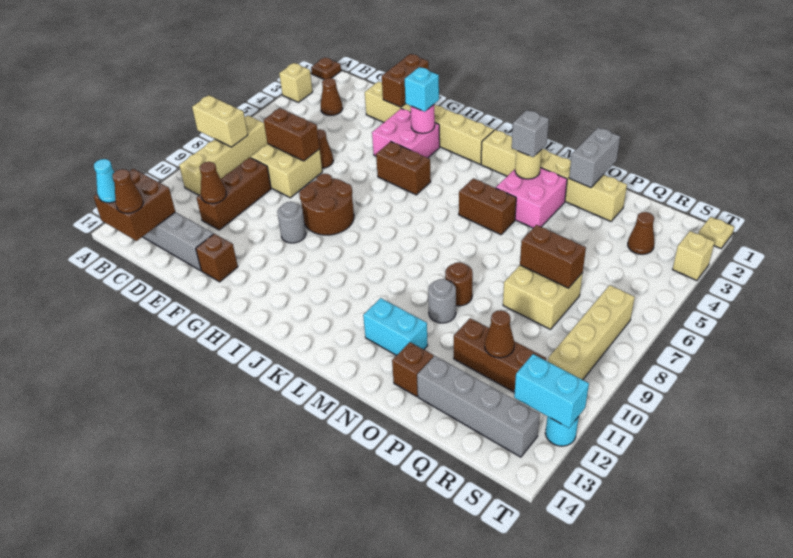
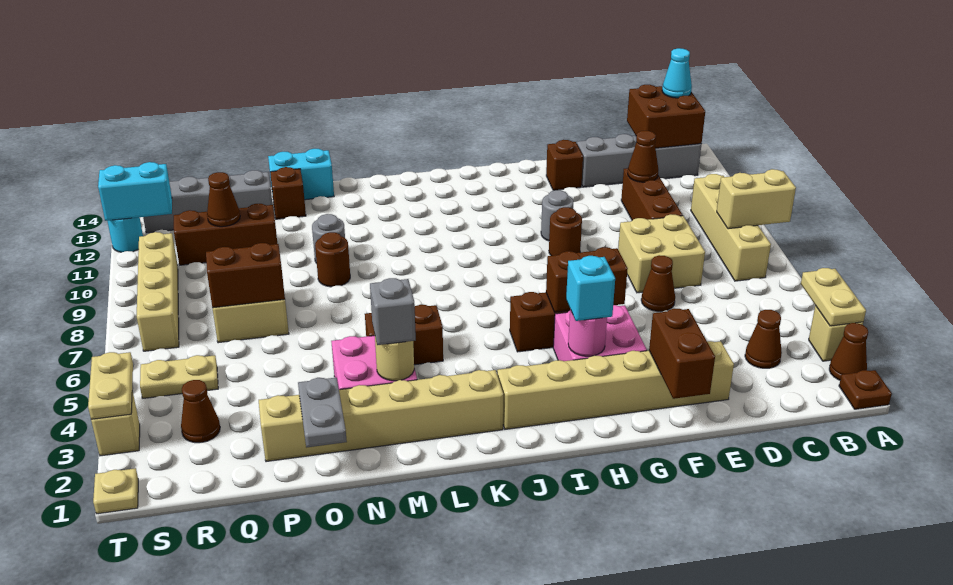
none -> tan plate A3:A4 level 2
brown cone C14 level 3 -> brown cone A2 level 1
brown brick D7:E7 level 2 -> brown brick G5:H5 level 2
brown round brick G8:H9 level 1 -> brown round brick G9 level 1
cyan brick M12:N12 level 1 -> cyan brick N14:O14 level 1
grey brick O1:O2 level 2 -> grey plate O1:O2 level 2
none -> tan plate R5:S5 level 1
none -> tan plate T3:T4 level 2

